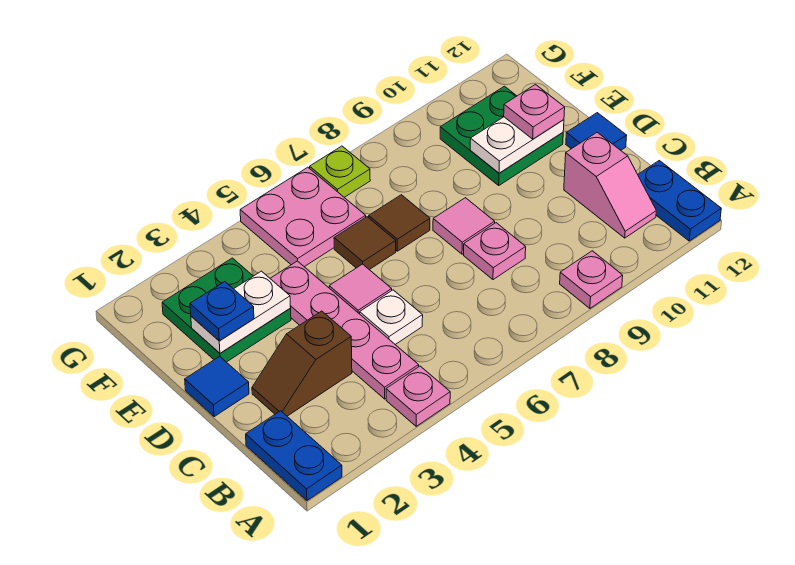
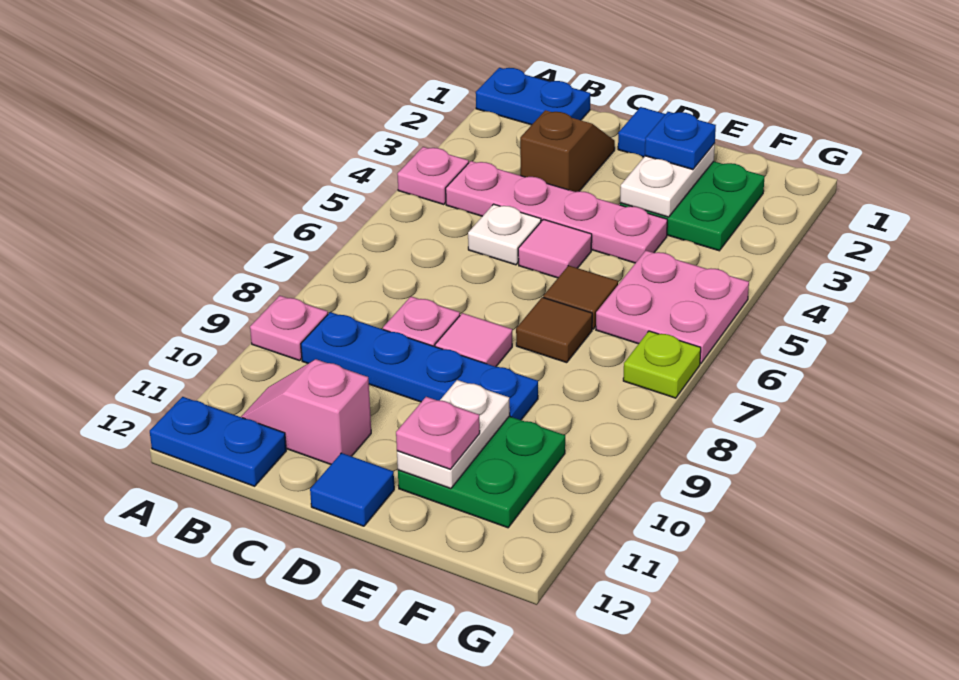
none -> blue plate B9:E9 level 1

